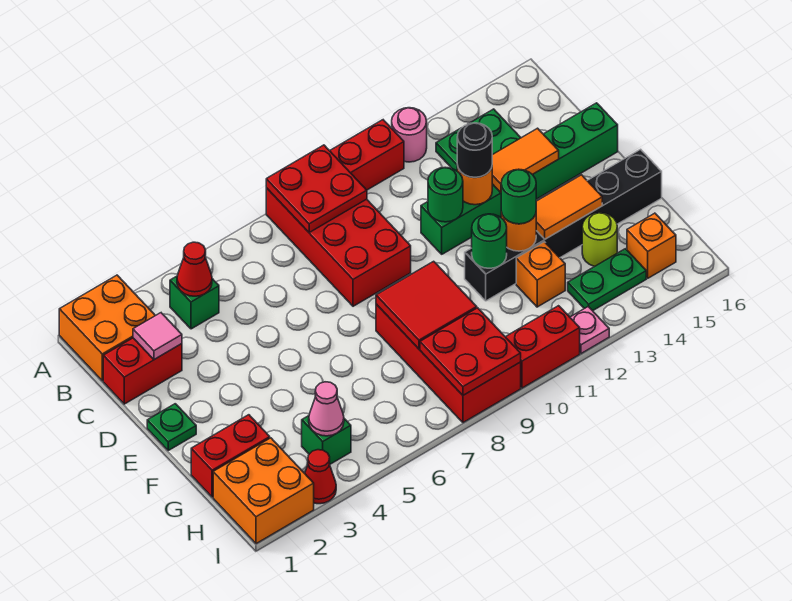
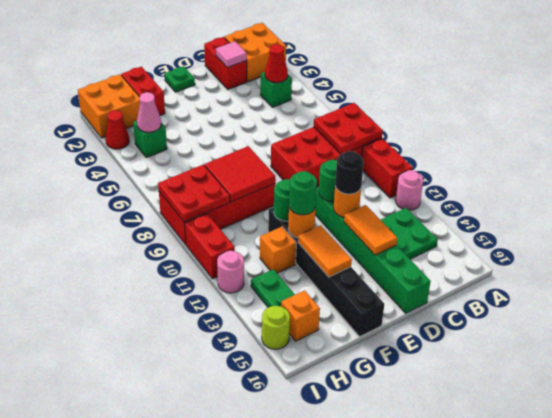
lime round brick G14 level 1 -> lime round brick I15 level 1
pink plate I12 level 1 -> pink round brick I12 level 1

